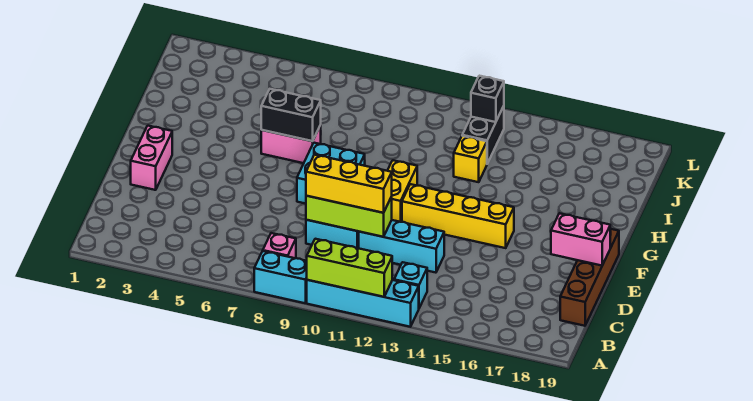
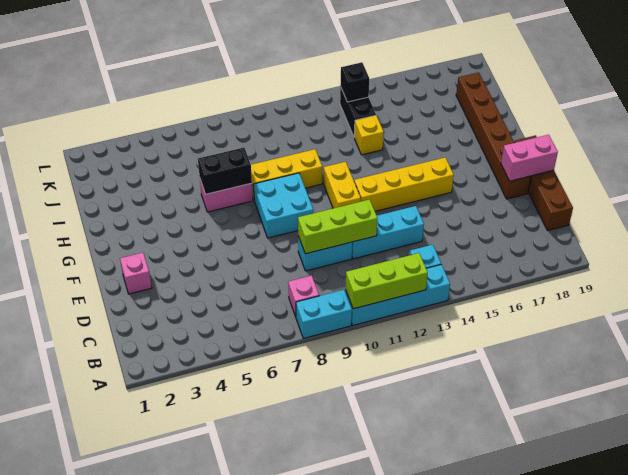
yellow brick D9:D11 level 3 -> yellow brick H8:H10 level 1
pink brick E2:F2 level 1 -> pink brick E2 level 1
none -> brown brick E18:J18 level 1

